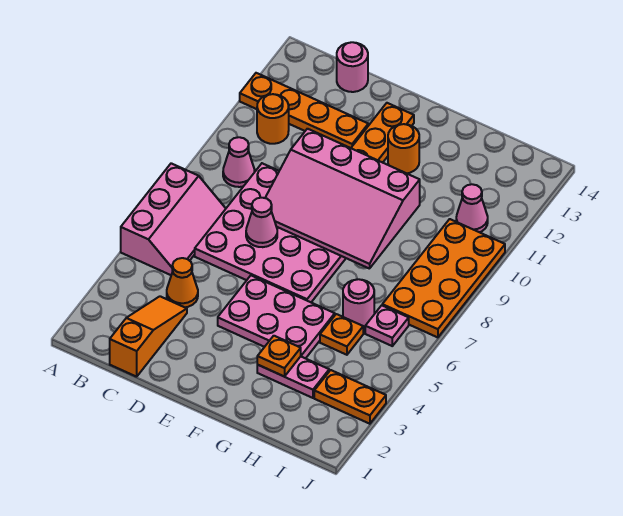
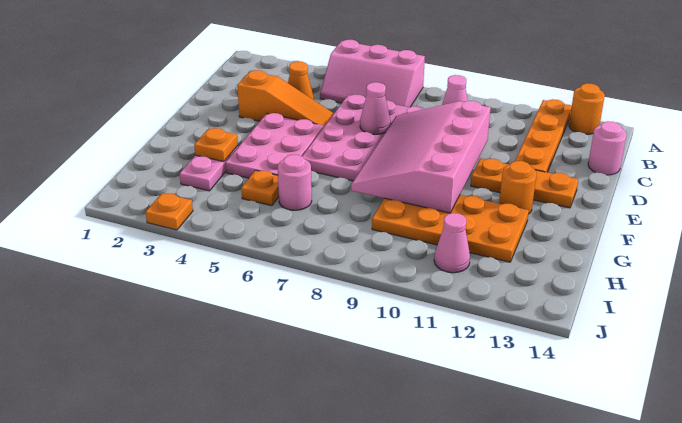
orange round brick B11 level 1 -> orange round brick A13 level 1
orange slope C1:C3 level 1 top 1 -> orange slope D3:D5 level 1 top 3
orange plate I3:J3 level 1 -> orange plate J3 level 1
pink plate I6 level 1 -> none
orange plate I7:J10 level 1 -> orange plate G9:H12 level 1

